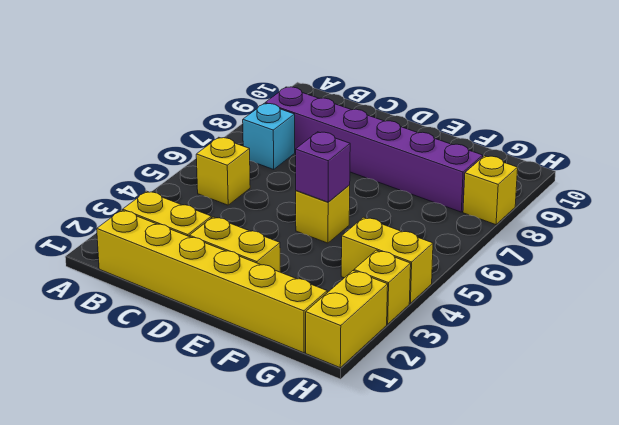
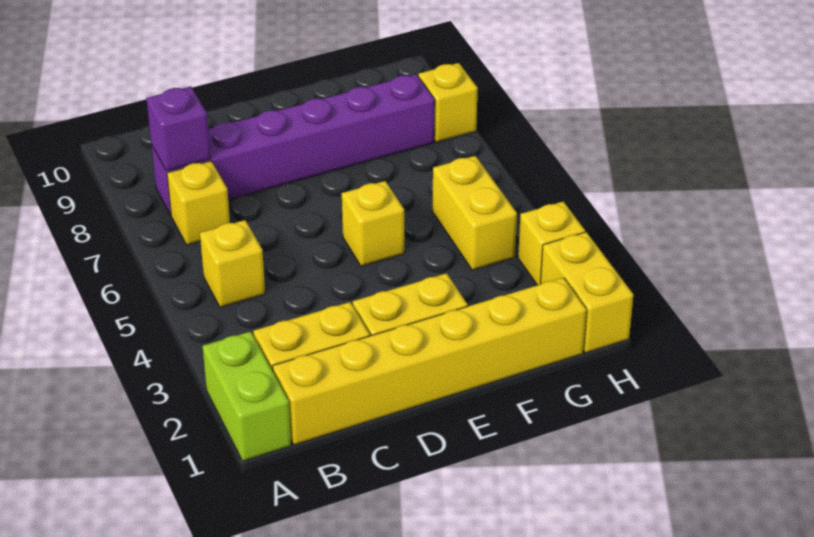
none -> lime brick A1:A2 level 1
cyan brick B7 level 1 -> yellow brick B7 level 1
purple brick E5 level 2 -> purple brick B8 level 2
yellow brick G4:H4 level 1 -> yellow brick G4:G5 level 1

